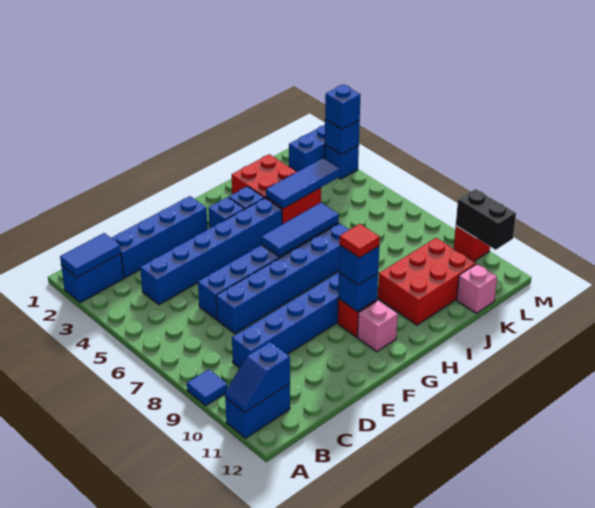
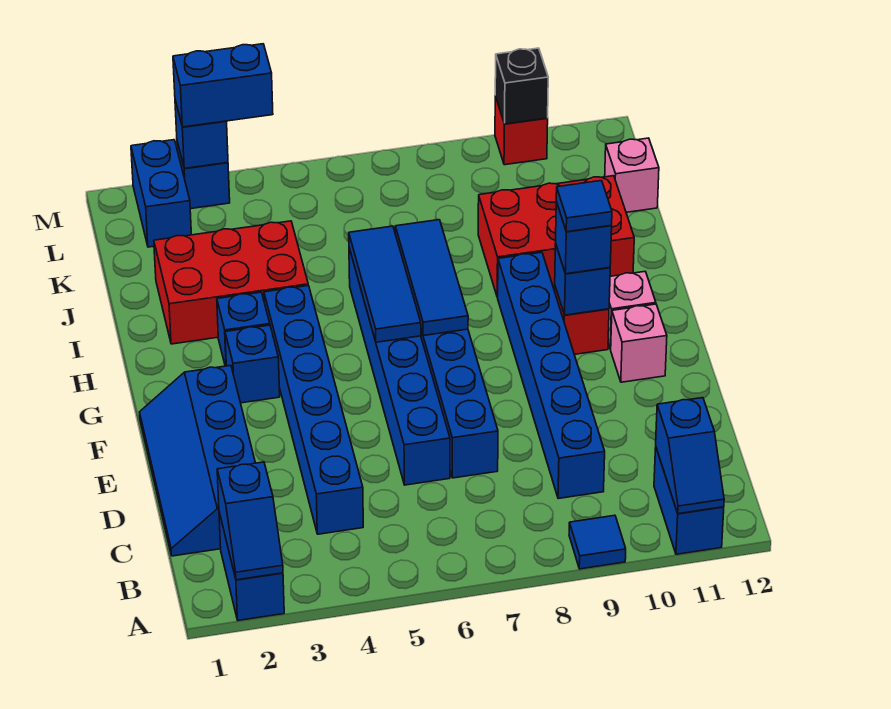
blue tile A2:B2 level 2 -> blue slope A2:B2 level 2 top B
none -> pink brick F11 level 1
red tile G10 level 4 -> blue tile G10 level 4
blue tile I4:K4 level 2 -> blue tile G7:I7 level 2
red brick I10:K11 level 1 -> red brick I9:J11 level 1
blue brick M3 level 3 -> blue brick M3:M4 level 3
black brick M10:M11 level 2 -> black brick M10 level 2

